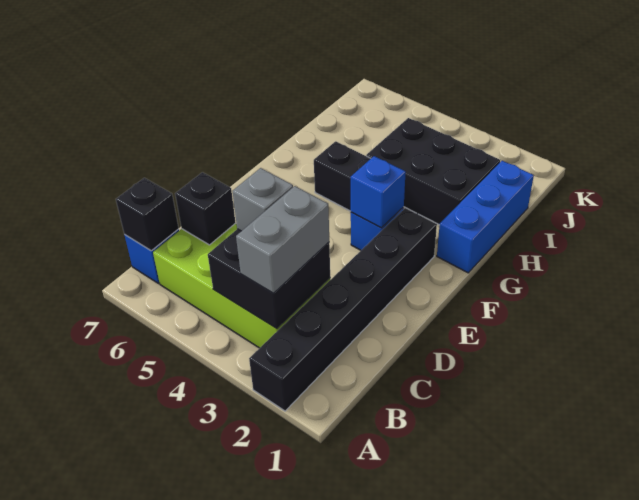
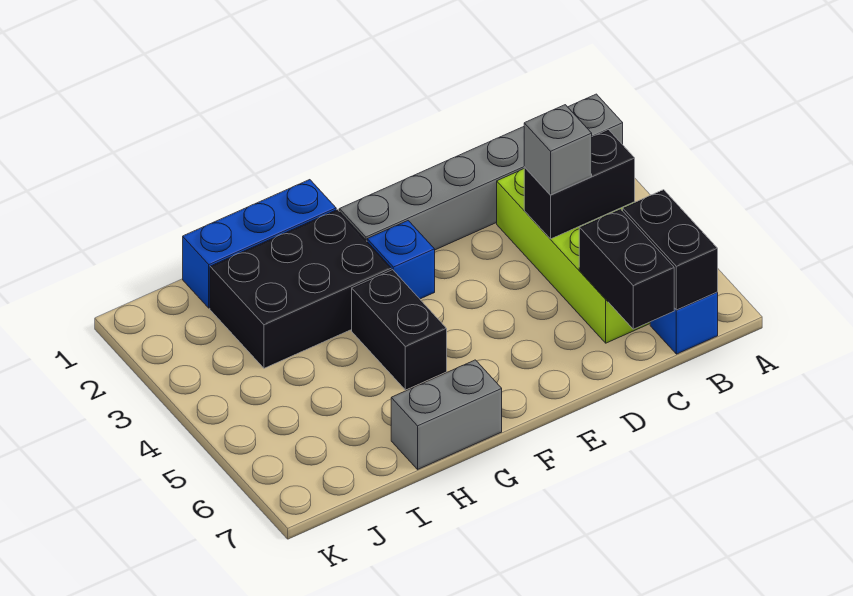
black brick A2:F2 level 1 -> grey brick A2:F2 level 1
black brick B3:C4 level 2 -> black brick B4:C4 level 2
grey brick B3:C3 level 3 -> grey brick G7:H7 level 1
black brick B7 level 2 -> black brick B6:B7 level 2
black brick C6 level 2 -> black brick C6:C7 level 2
blue brick F3 level 2 -> none
black brick H2:I4 level 1 -> black brick G2:I3 level 1

